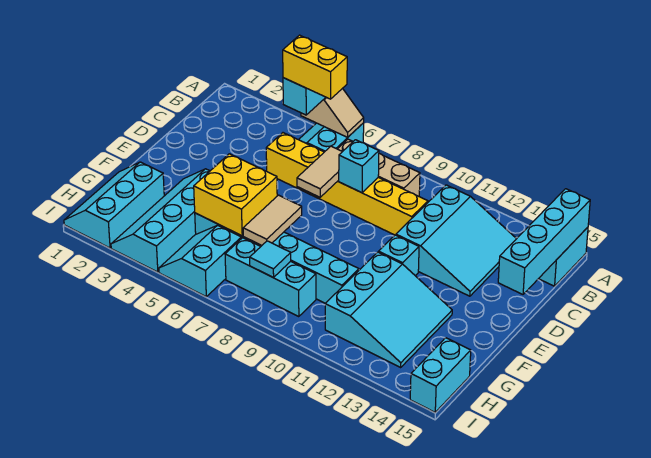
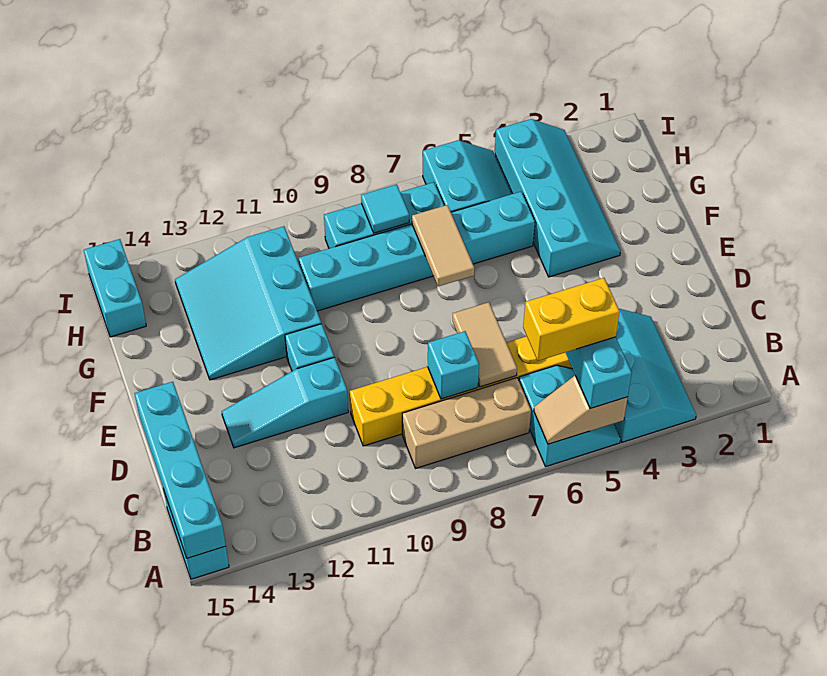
cyan slope B11:D13 level 1 top 11 -> cyan slope D11:D13 level 1 top 11
yellow brick F5:G6 level 2 -> none
cyan slope G1:I2 level 1 top 2 -> cyan slope A3:C4 level 1 top 4

